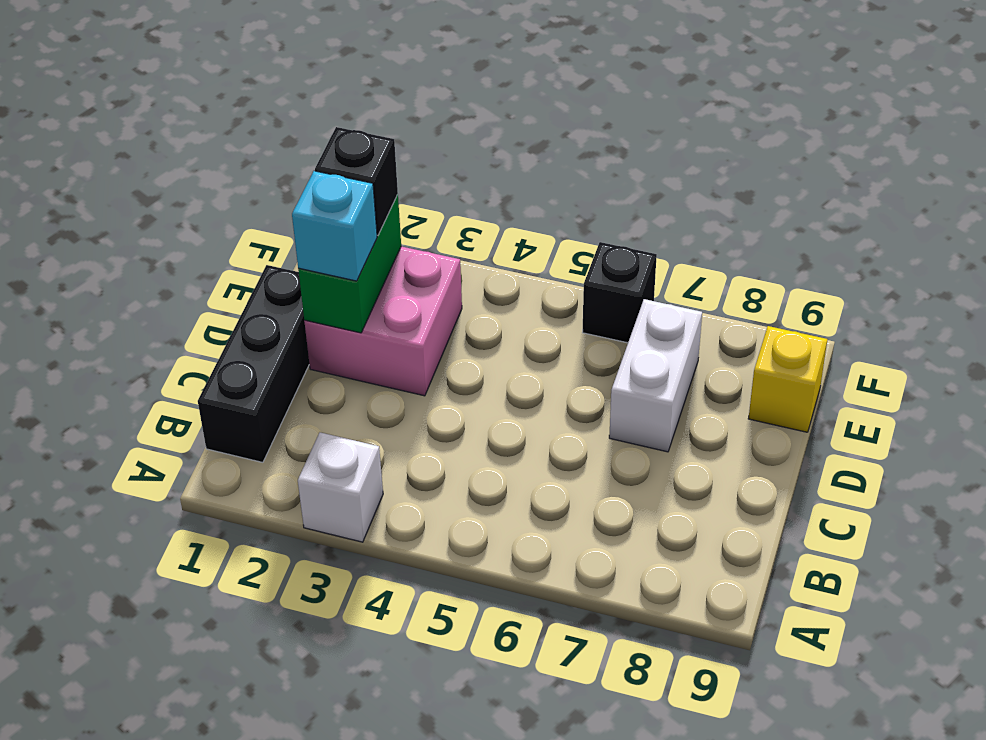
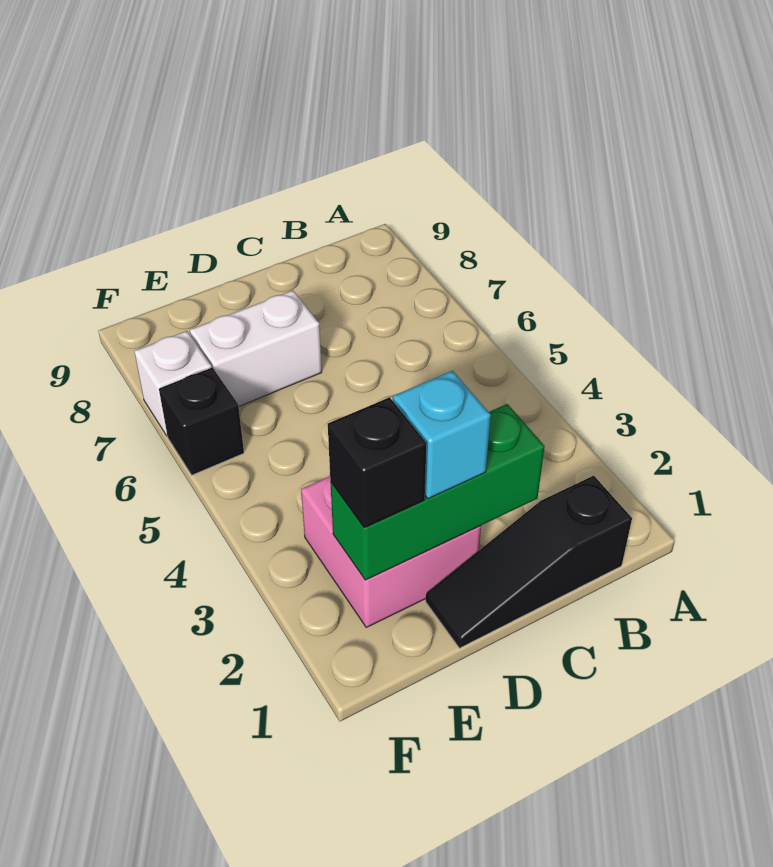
white brick A3 level 1 -> white brick F7 level 1
black brick B1:D1 level 1 -> black slope B1:D1 level 1 top B
green brick D2:E2 level 2 -> green brick C2:E2 level 2
yellow brick E9 level 1 -> none

